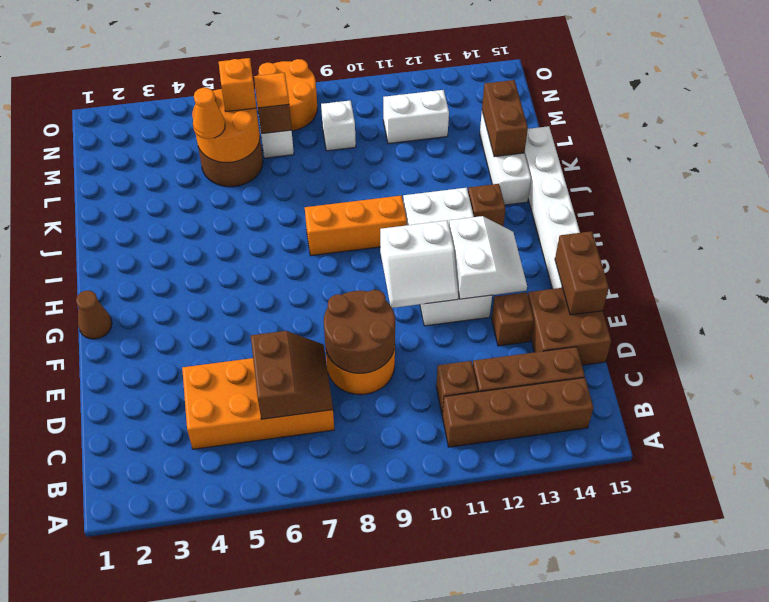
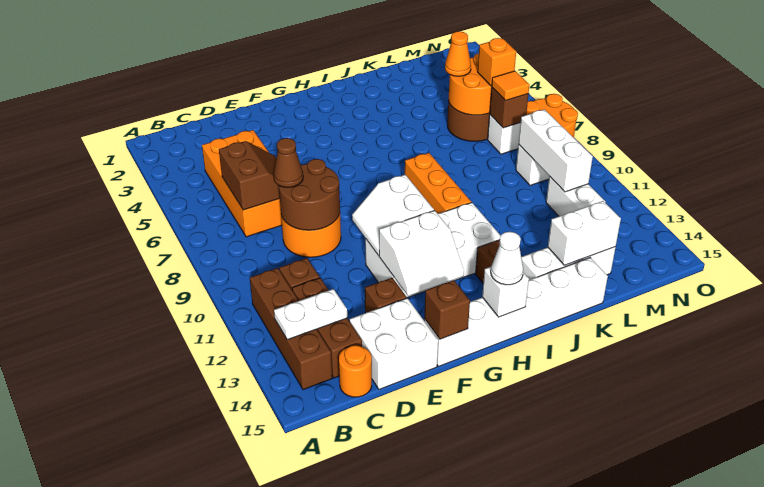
none -> white plate B13:C13 level 2
brown slope C6:D7 level 2 top 6 -> brown slope C6:D7 level 2 top C
none -> orange round brick C15 level 1
brown brick D14:E15 level 1 -> white brick D14:E15 level 1
brown brick E15:F15 level 2 -> brown brick F15 level 2
brown cone G1 level 1 -> brown cone D8 level 3
none -> white brick H15 level 2
none -> white cone H15 level 3
brown brick K14:L14 level 2 -> white brick K14:L14 level 2
none -> white brick M9:M11 level 2

